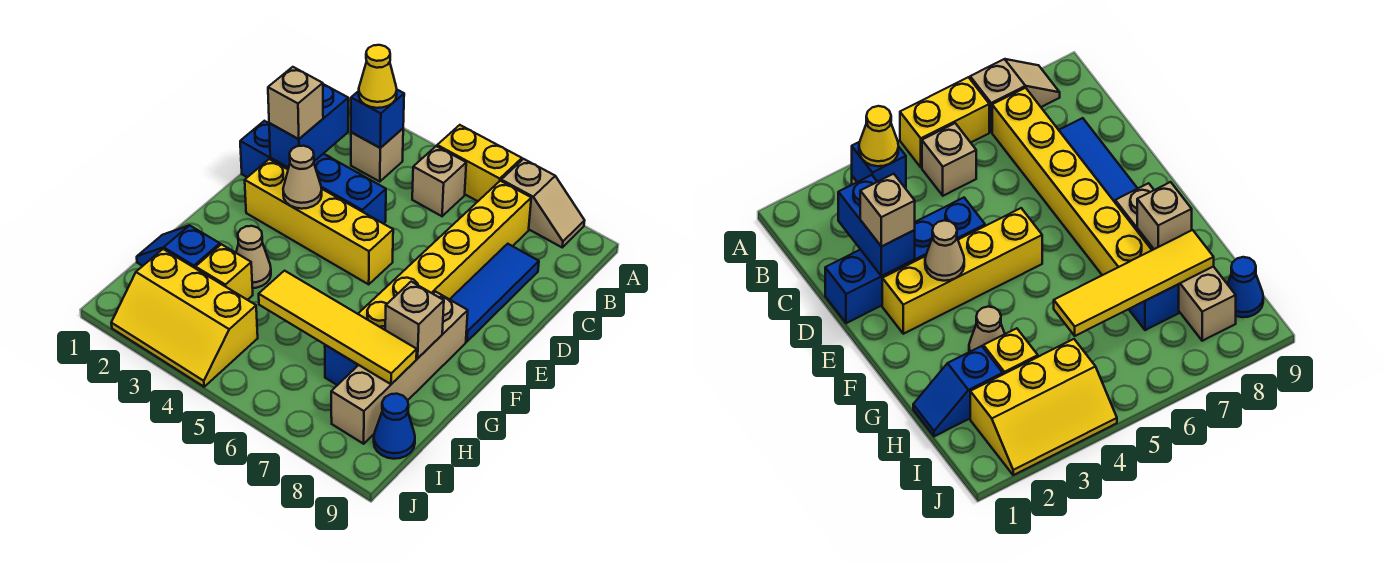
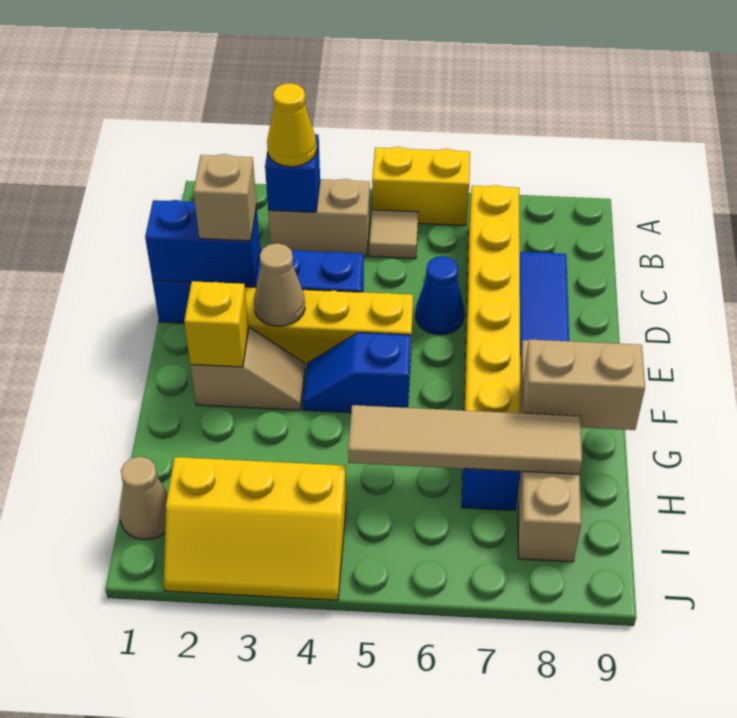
tan slope A7:A8 level 1 top 7 -> tan slope F2:F3 level 1 top 2
tan brick B3 level 1 -> tan brick B3:B4 level 1
tan brick B5 level 1 -> tan tile B5 level 1
blue brick C2:D2 level 2 -> blue brick D1:D2 level 2
tan cone G3 level 1 -> tan cone I1 level 1
tan brick G8 level 2 -> tan brick G8:G9 level 2
blue slope H1:H2 level 1 top 2 -> blue slope F4:F5 level 1 top 5
yellow brick H3 level 1 -> yellow brick F2 level 2
yellow tile H5:H8 level 2 -> tan tile H5:H8 level 2
blue cone I9 level 1 -> blue cone D6 level 1

